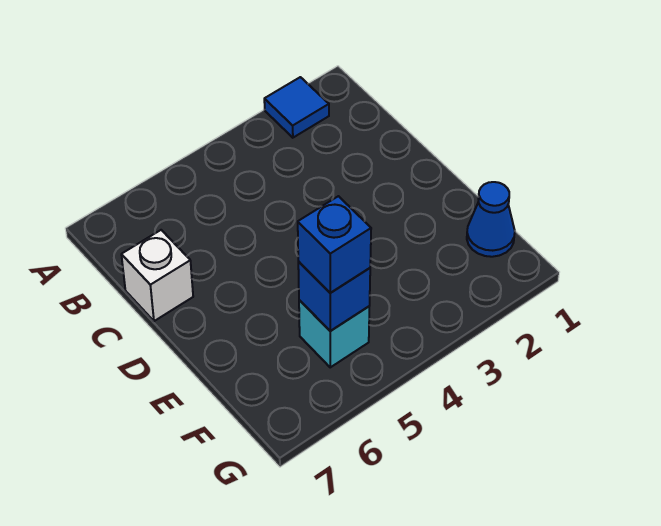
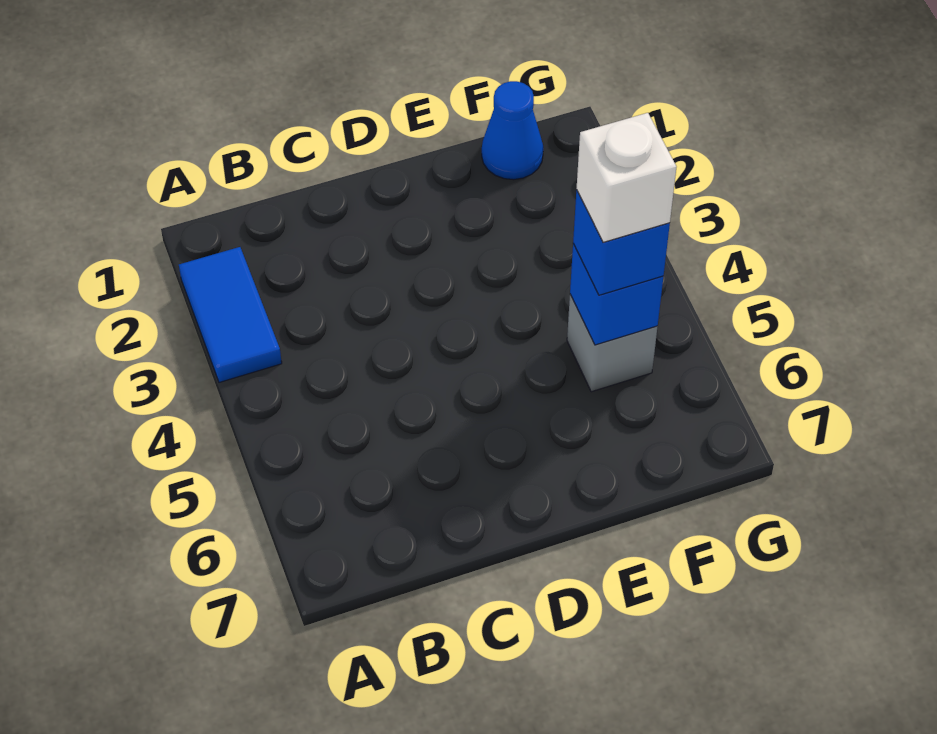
blue tile A2 level 1 -> blue tile A2:A3 level 1
white brick C7 level 1 -> white brick F5 level 4
cyan brick F5 level 1 -> grey brick F5 level 1

